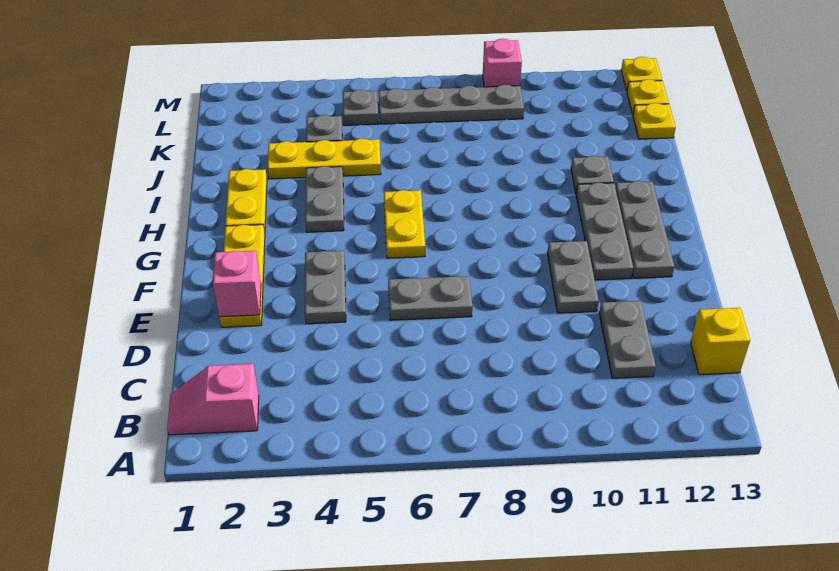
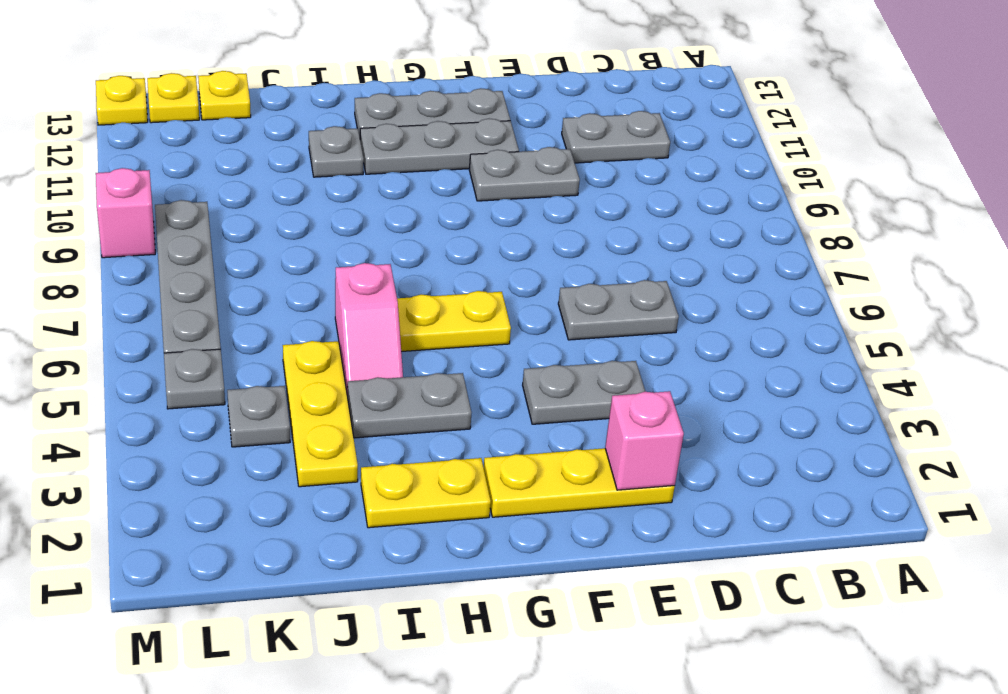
pink slope B1:B2 level 1 top 2 -> pink slope I5:I6 level 1 top 6
yellow brick C13 level 1 -> none
grey plate E6:E7 level 1 -> grey plate D6:E6 level 1

